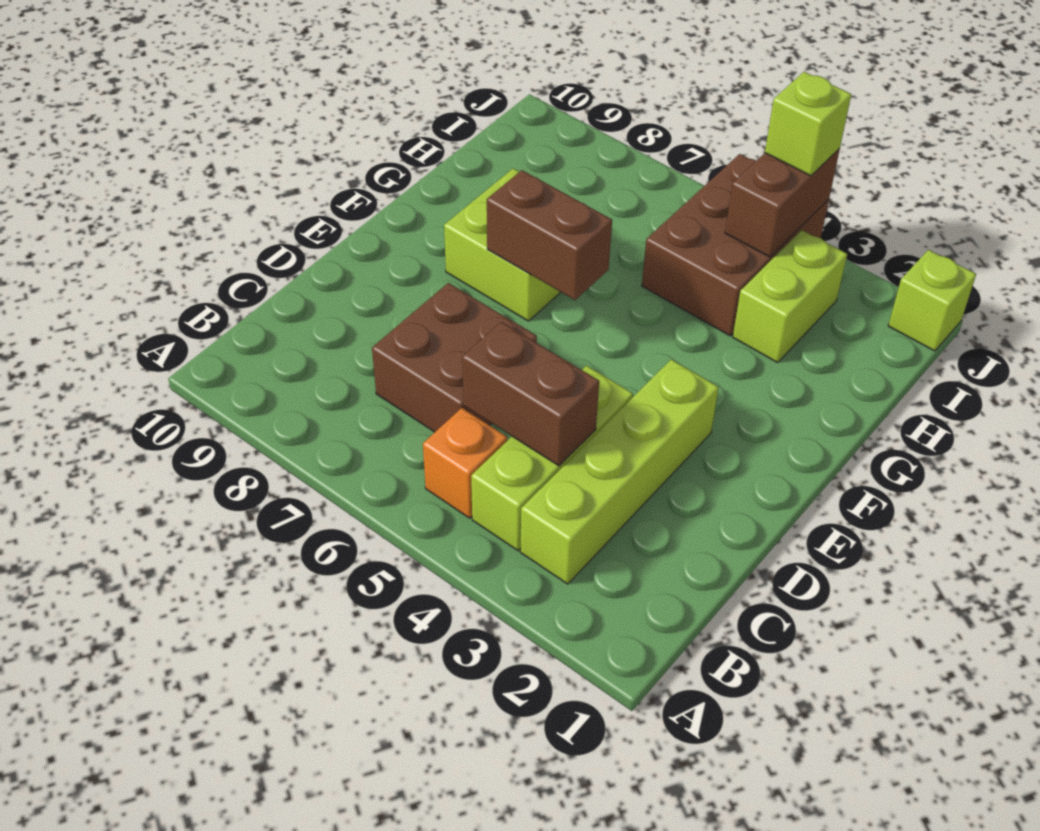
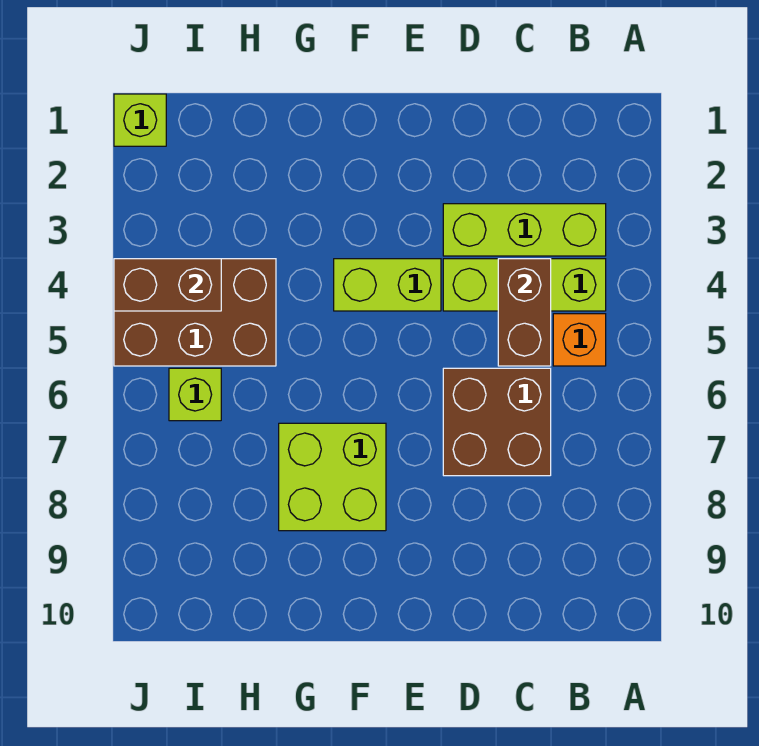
lime brick B3:E3 level 1 -> lime brick B3:D3 level 1
brown brick F6:F7 level 2 -> none
lime brick H3:I3 level 1 -> lime brick E4:F4 level 1
lime brick J4 level 3 -> lime brick I6 level 1

